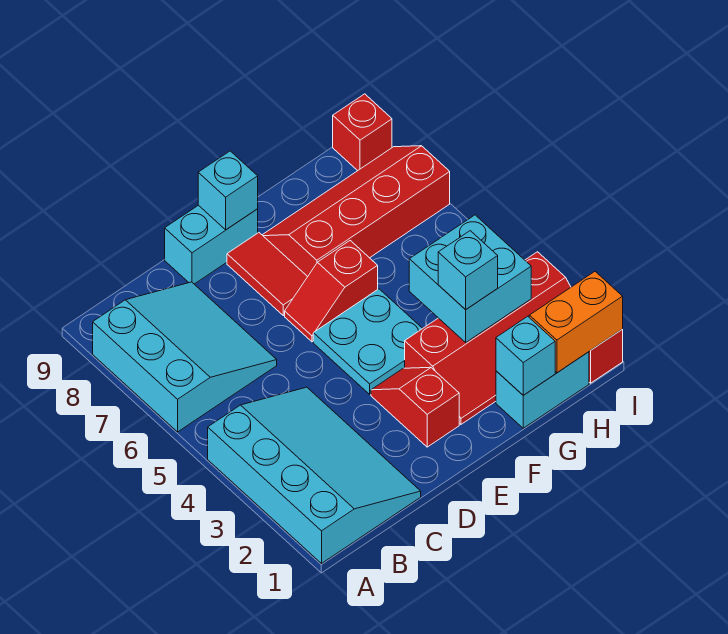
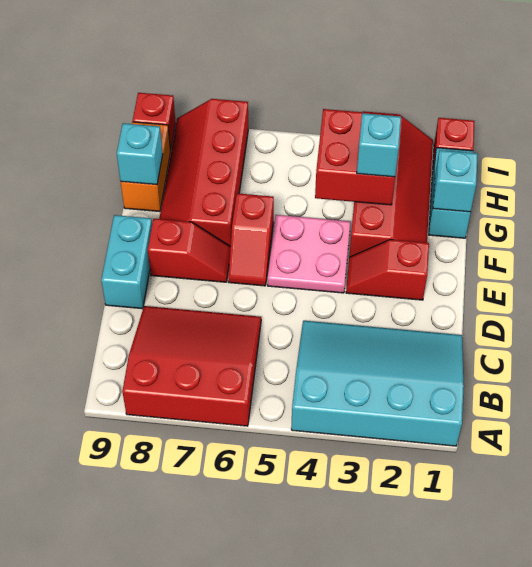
cyan slope A6:C8 level 1 top A -> red slope A6:C8 level 1 top A
cyan plate E4:F5 level 1 -> pink plate E4:F5 level 1
red tile E7:E8 level 1 -> red slope E7:E8 level 1 top 8
cyan brick E9 level 2 -> cyan brick G9 level 2
cyan brick G3:H4 level 2 -> red brick G3:H4 level 2
orange brick H1:I1 level 2 -> orange brick G9:H9 level 1

